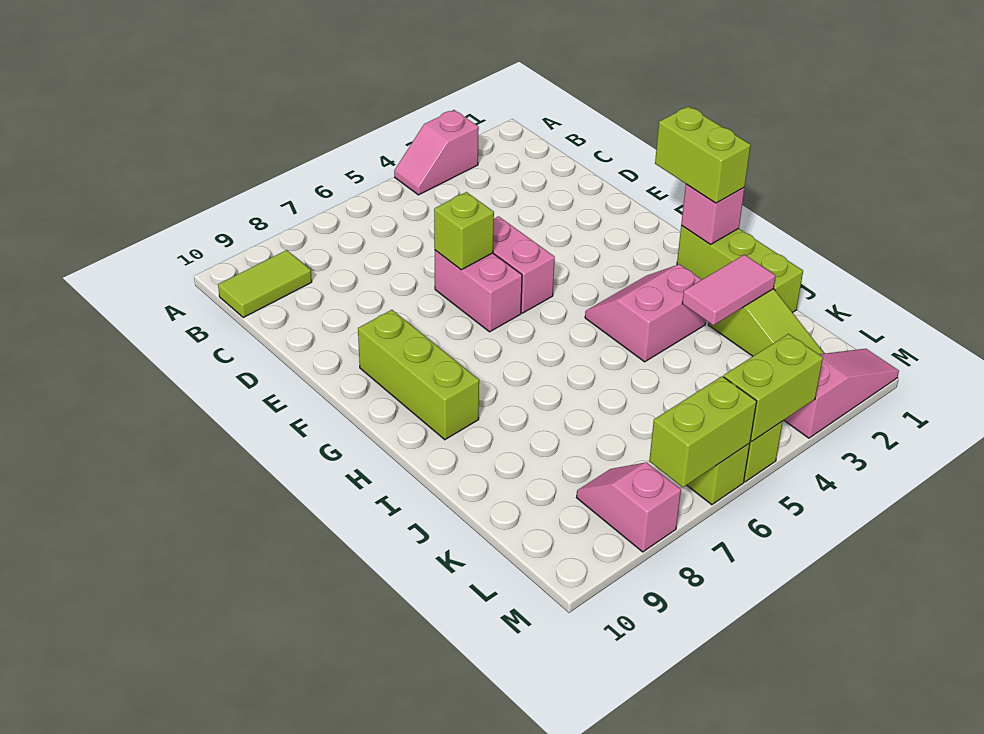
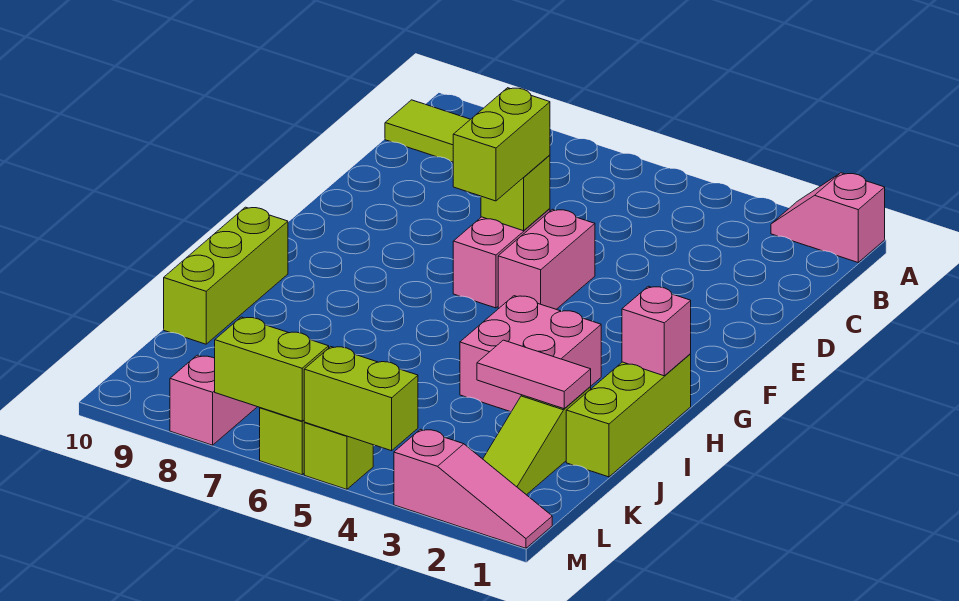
pink slope A3:A4 level 1 top 3 -> pink slope A1:A2 level 1 top 1
lime brick F9:H9 level 1 -> lime brick H10:J10 level 1
lime brick G1:H1 level 3 -> lime brick E6:F6 level 3
pink slope H3:I4 level 1 top I -> pink brick H3:I4 level 1

